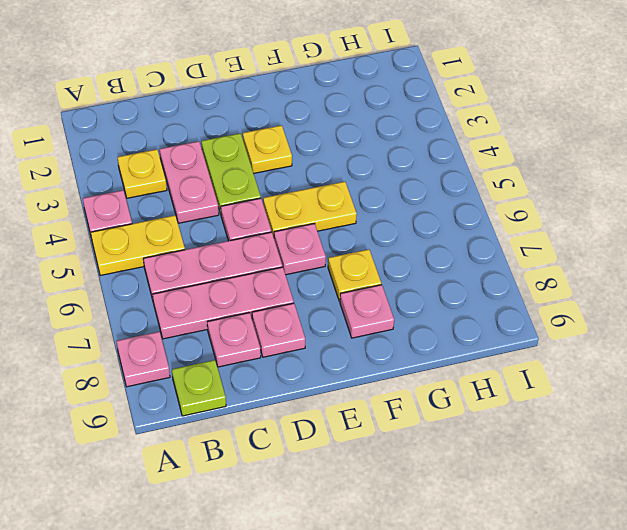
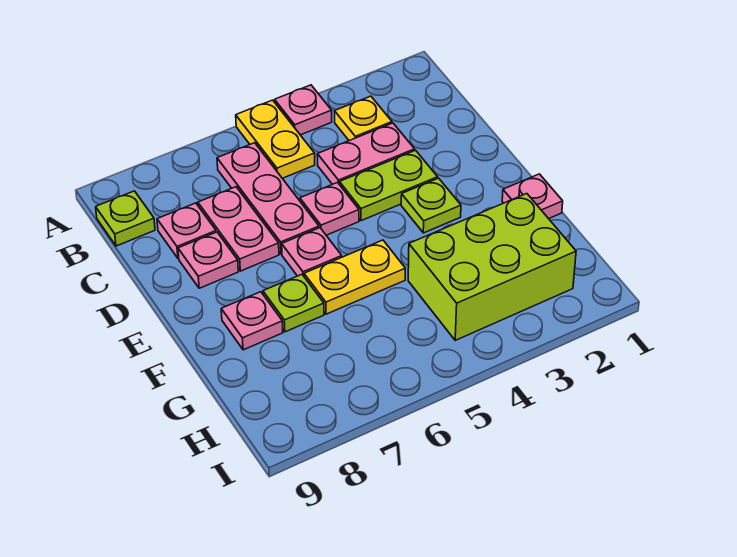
pink plate A8 level 1 -> pink plate F1 level 1
pink plate B7:D7 level 1 -> pink plate C7:D7 level 1
yellow plate E3 level 1 -> lime plate E3 level 1
yellow plate E5:F5 level 1 -> yellow plate F5:F6 level 1
yellow plate F7 level 1 -> lime plate F7 level 1
none -> lime brick G2:H4 level 1

